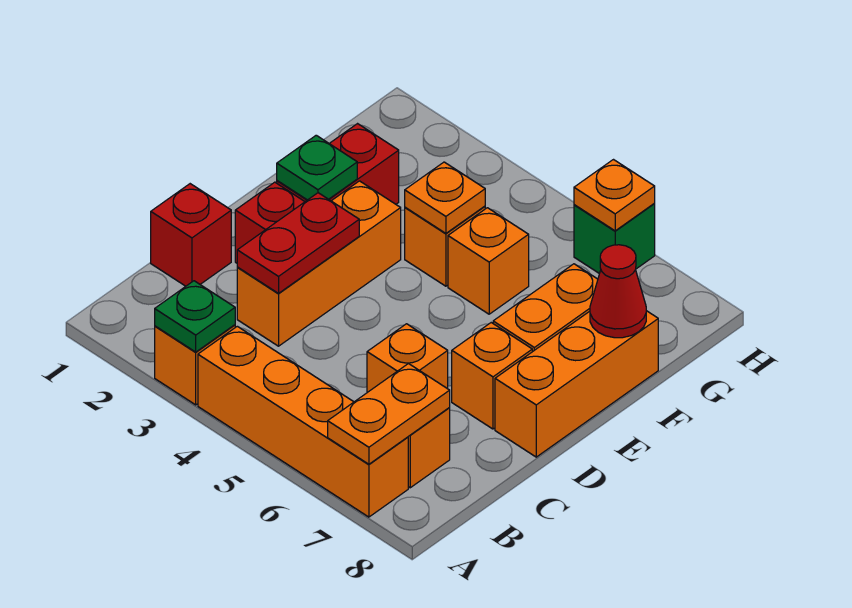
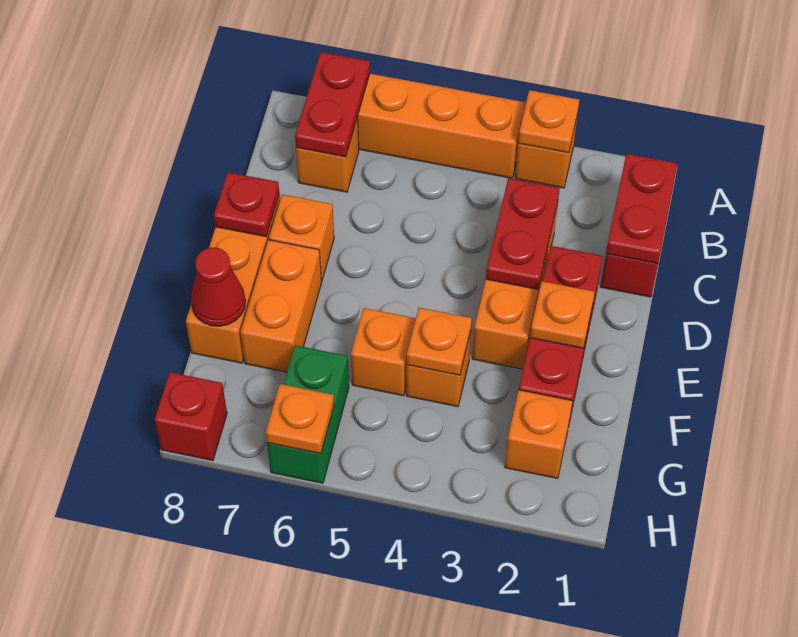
green plate A3 level 2 -> orange plate A3 level 2
orange plate A7:B7 level 2 -> red plate A7:B7 level 2
none -> red plate B1:C1 level 2
orange brick C6 level 1 -> orange brick G2 level 1
none -> red plate D8 level 2
green plate E2 level 2 -> orange plate E2 level 2
green brick H6 level 1 -> green brick G6:H6 level 1
none -> red brick H8 level 1

